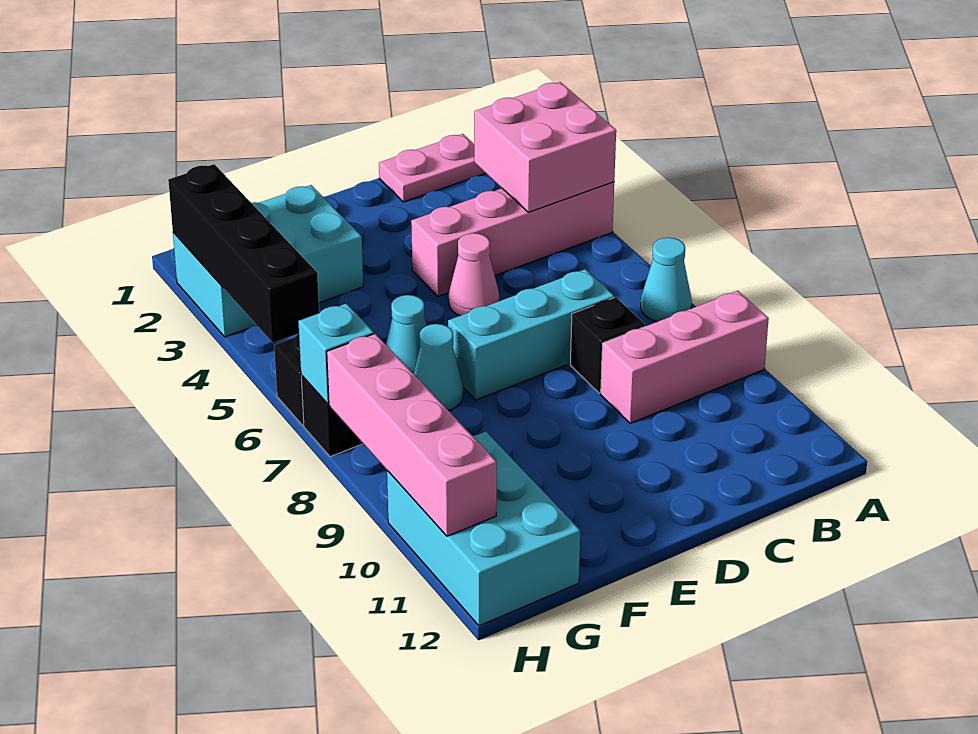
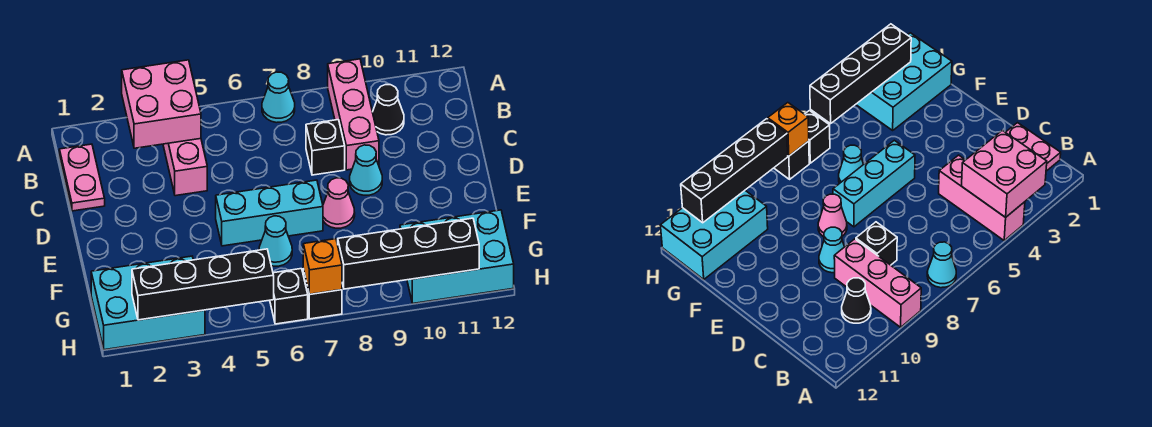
pink brick A4:D4 level 1 -> pink brick A4:C4 level 1
none -> black cone B10 level 1
cyan brick C7:E7 level 1 -> cyan brick E5:E7 level 1
pink cone D5 level 1 -> pink cone E8 level 1
cyan brick F2:H3 level 1 -> cyan brick G1:H3 level 1
cyan cone F7 level 1 -> cyan cone D9 level 1
cyan brick H7 level 2 -> orange brick H7 level 2
pink brick H8:H11 level 2 -> black brick H8:H11 level 2

